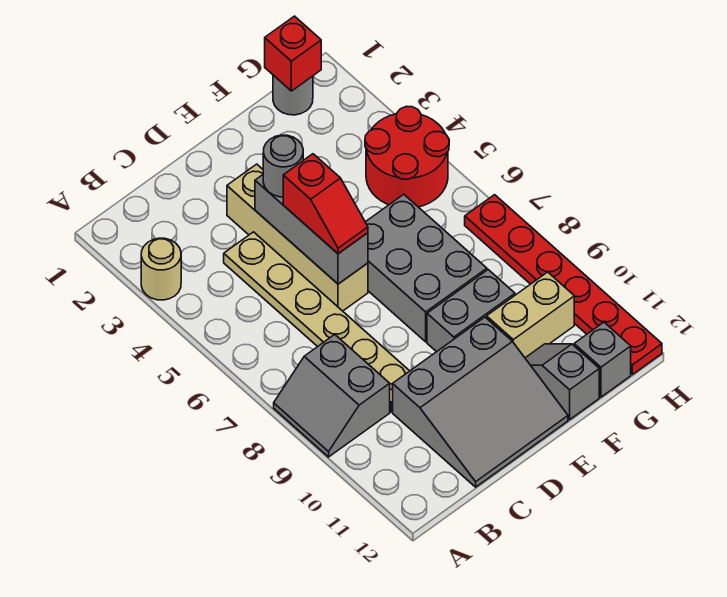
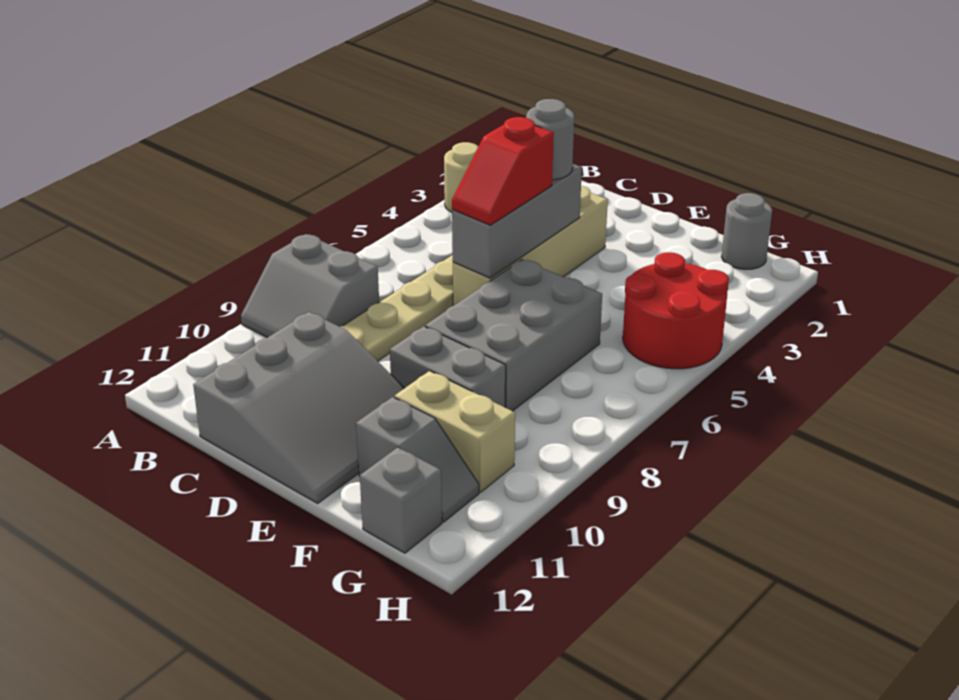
grey slope A8:B9 level 1 top B -> grey slope A8:B9 level 1 top 8
grey slope C10:E12 level 1 top 10 -> grey slope C10:E12 level 1 top C
grey slope F11:F12 level 1 top 12 -> grey slope F11:G11 level 1 top F
red brick G1 level 2 -> none
red plate H7:H12 level 1 -> none

